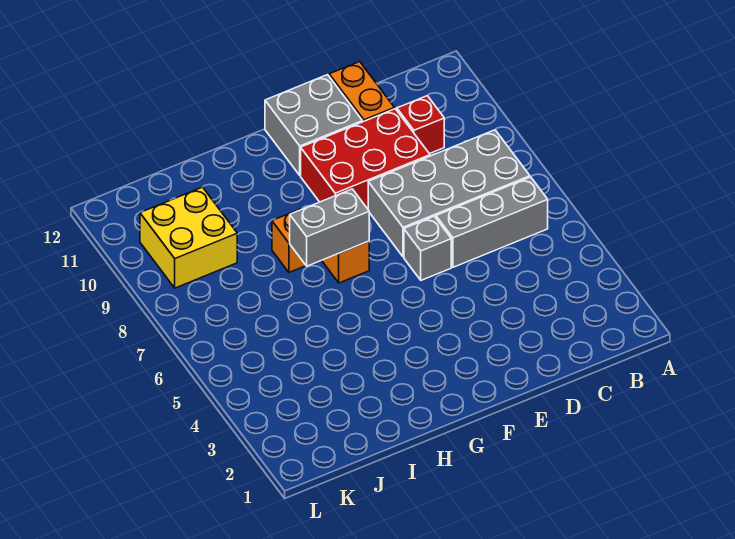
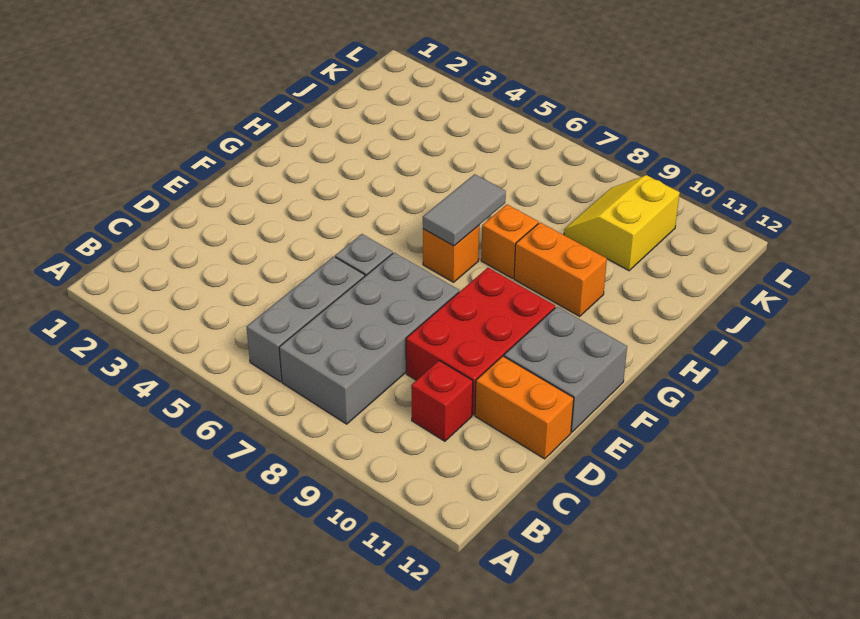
grey brick G7:H7 level 2 -> grey tile G7:H7 level 2
none -> orange brick H9:H10 level 1
yellow brick J9:K10 level 1 -> yellow slope J9:K10 level 1 top 10

